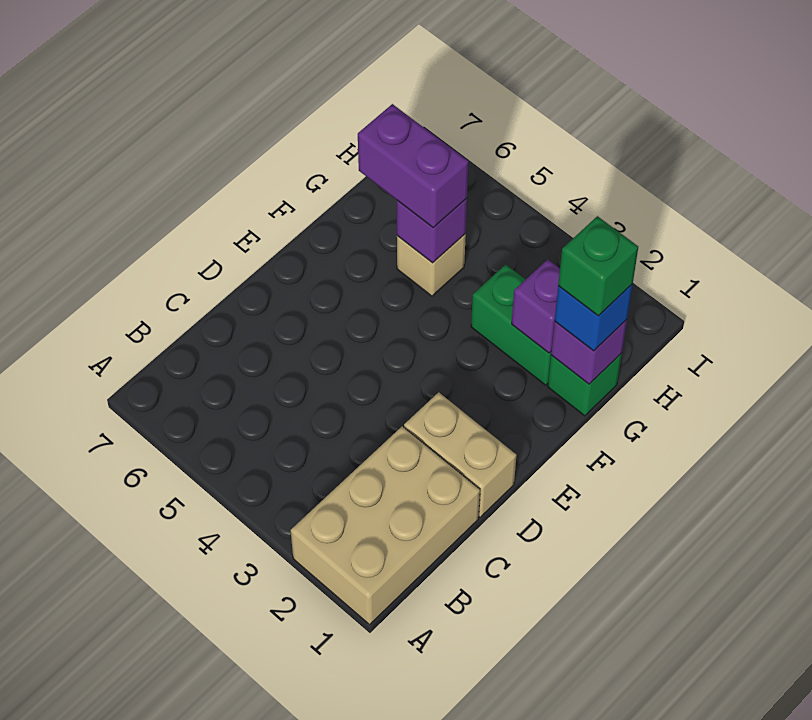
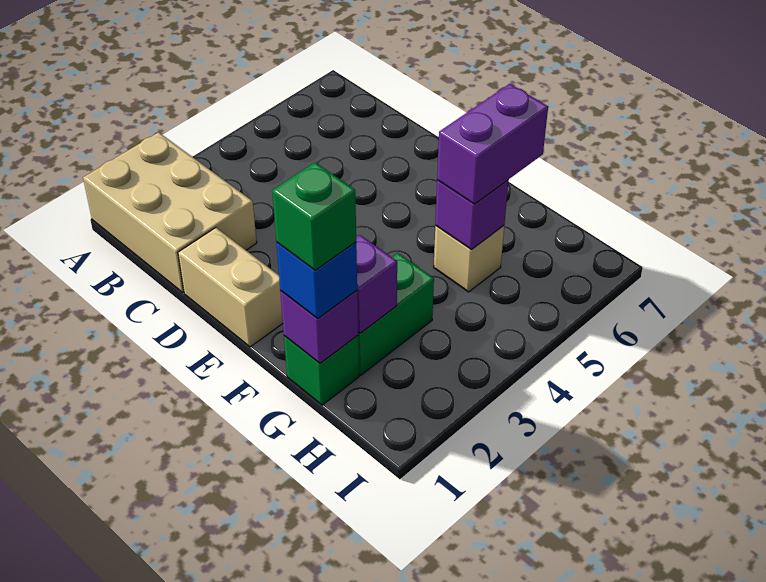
tan brick D1:D2 level 1 -> tan brick D1:E1 level 1

